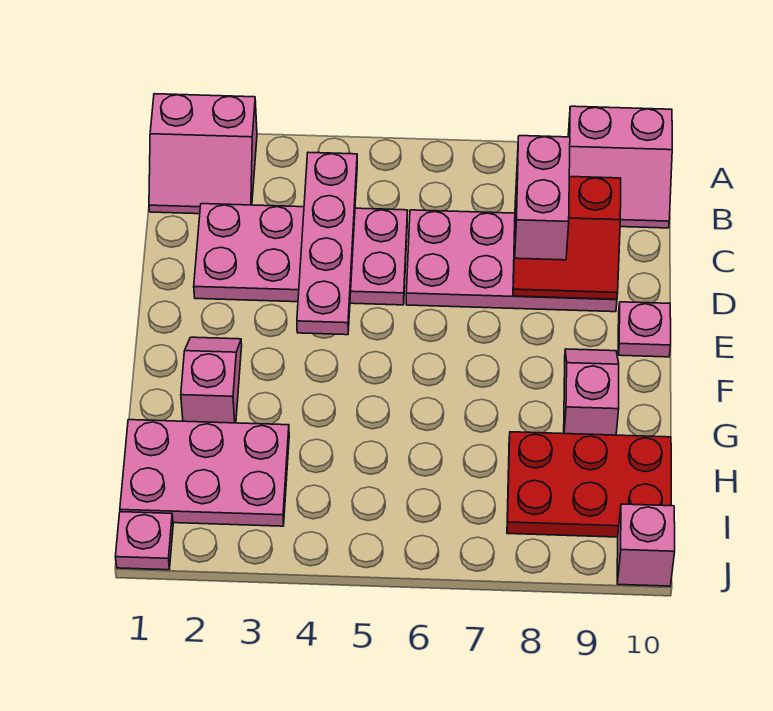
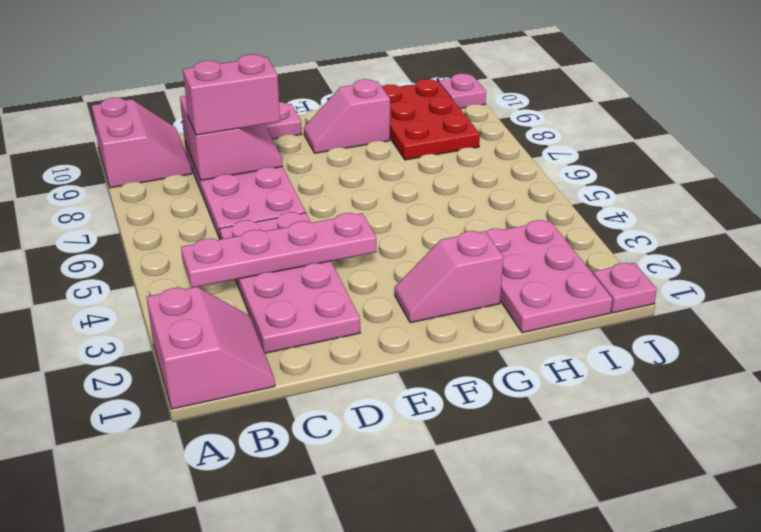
red slope C8:D9 level 2 top C -> pink slope C8:D9 level 2 top C
pink brick J10 level 1 -> pink plate J10 level 1

